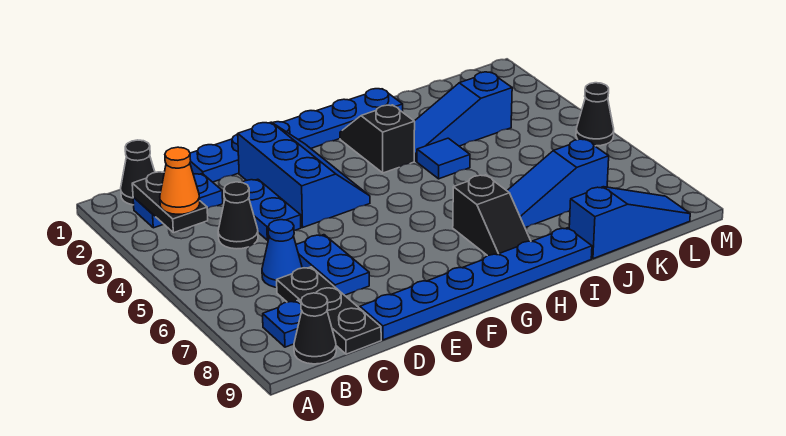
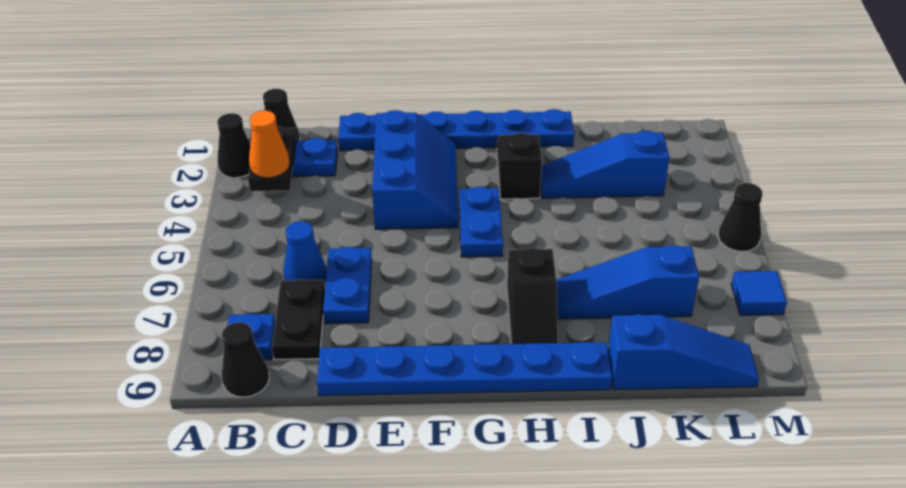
black cone C4 level 1 -> black cone A2 level 1
black plate C7:C9 level 1 -> black plate C7:C8 level 1
blue plate D3:D4 level 1 -> blue plate G4:G5 level 1
blue tile I4 level 1 -> blue tile M7 level 1

